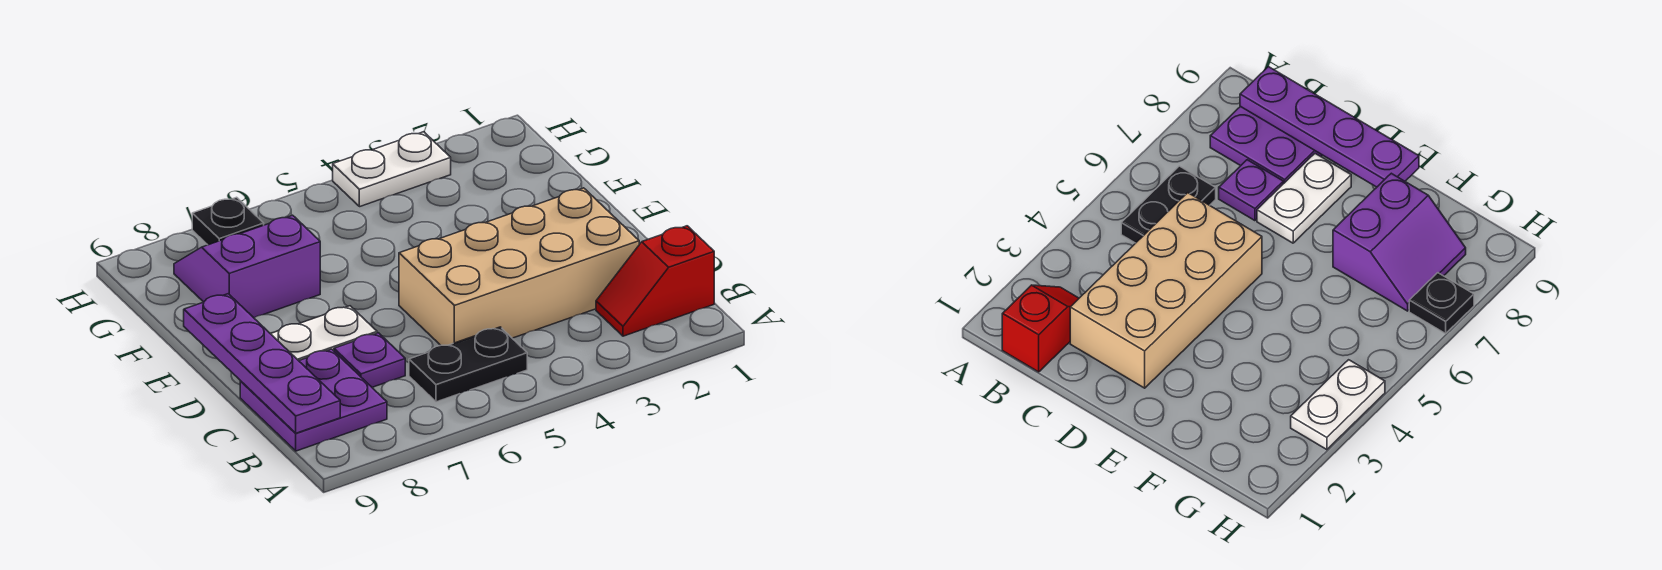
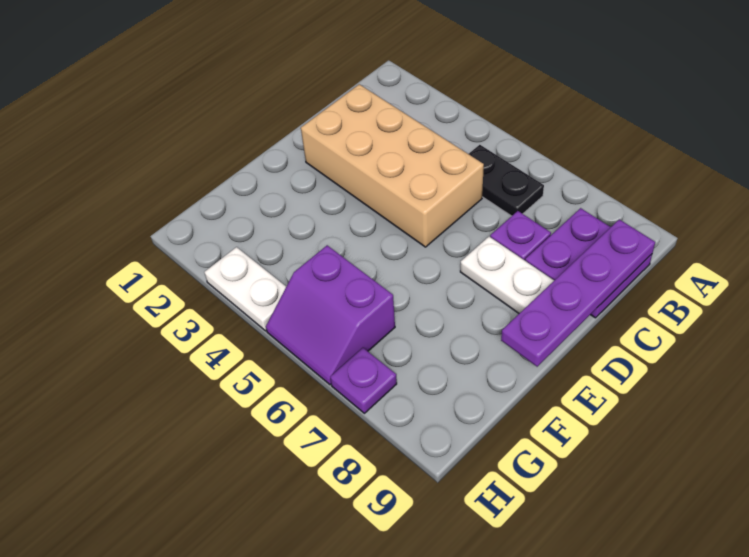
red slope B1:B2 level 1 top 1 -> none
purple slope F7:G8 level 1 top F -> purple slope G5:H6 level 1 top G
black plate H7 level 1 -> purple plate H7 level 1

